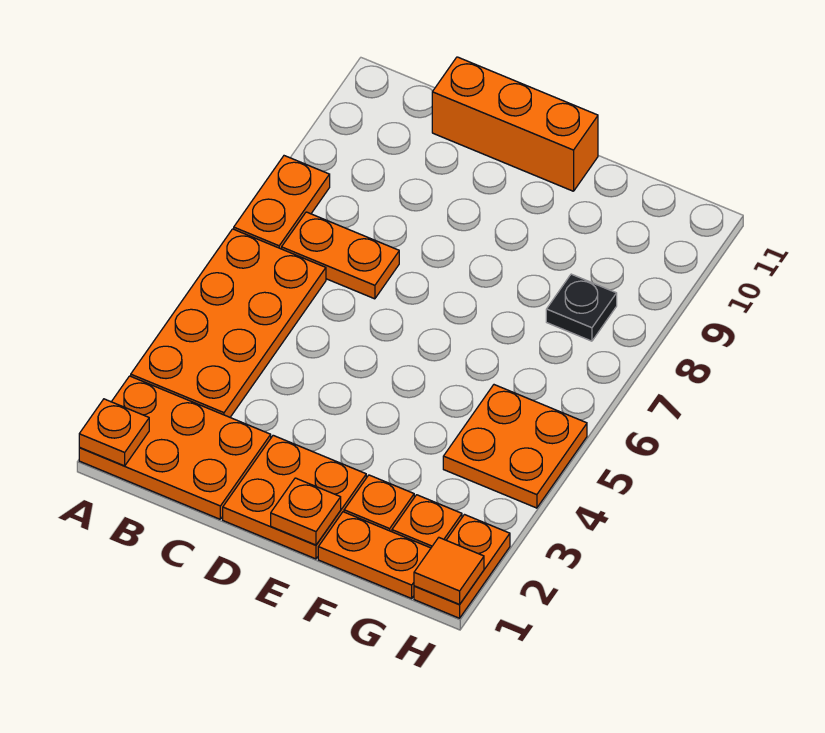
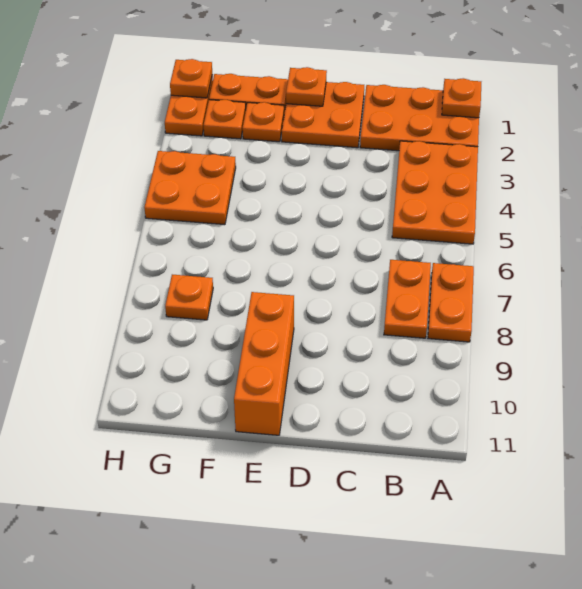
orange plate A3:B6 level 1 -> orange plate A3:B5 level 1
orange plate B7:C7 level 1 -> orange plate B7:B8 level 1
orange brick C11:E11 level 1 -> orange brick E9:E11 level 1
black plate G8 level 1 -> orange plate G8 level 1
orange tile H1 level 2 -> orange plate H1 level 2

